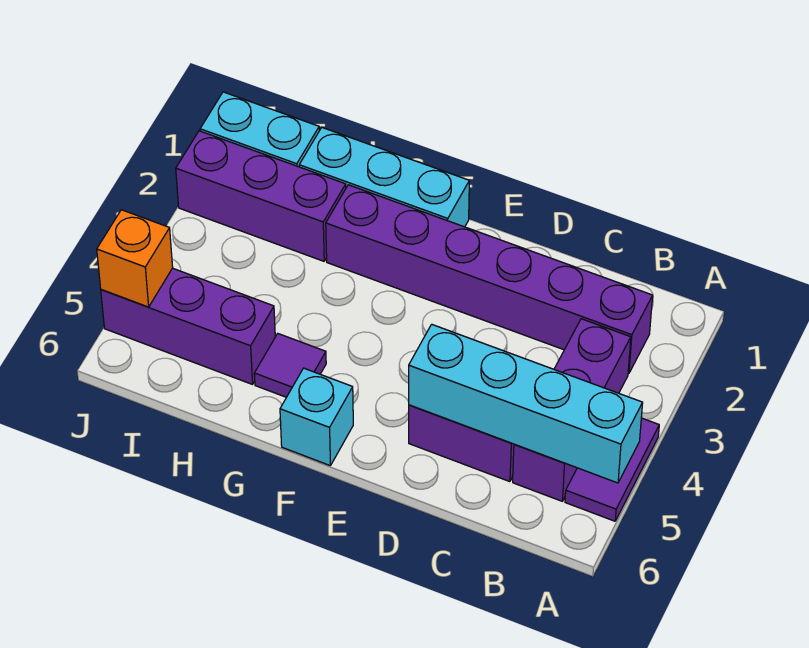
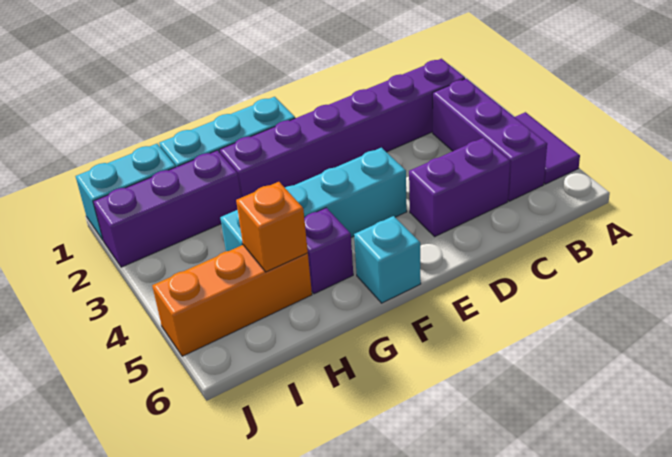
cyan brick A5:D5 level 2 -> cyan brick E4:H4 level 1
purple tile G5 level 1 -> purple brick G5 level 1
purple brick H5:J5 level 1 -> orange brick H5:J5 level 1
orange brick J5 level 2 -> orange brick H5 level 2

